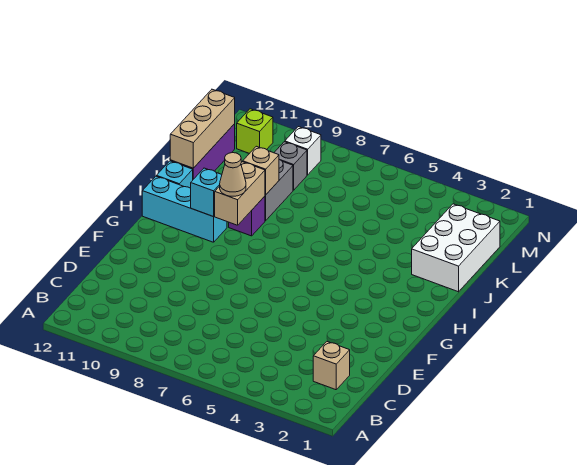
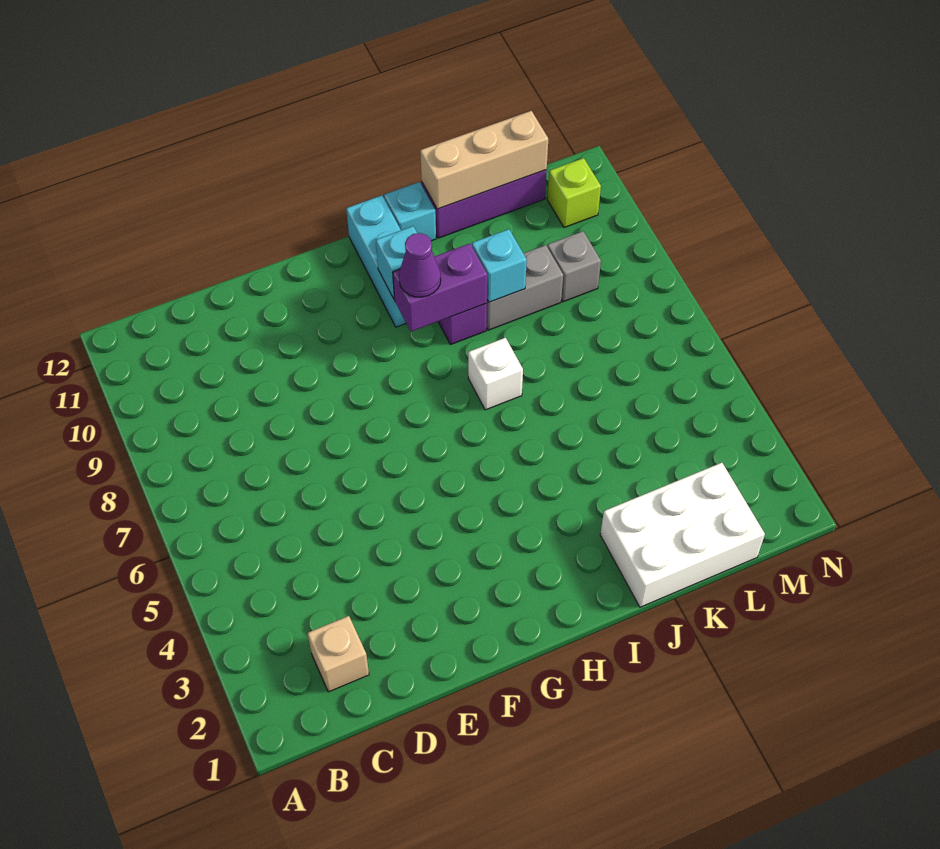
tan brick H9:I9 level 2 -> purple brick H9:I9 level 2
tan cone H9 level 3 -> purple cone H9 level 3
tan brick J9 level 2 -> cyan brick J9 level 2
white brick M9 level 1 -> white brick I7 level 1

